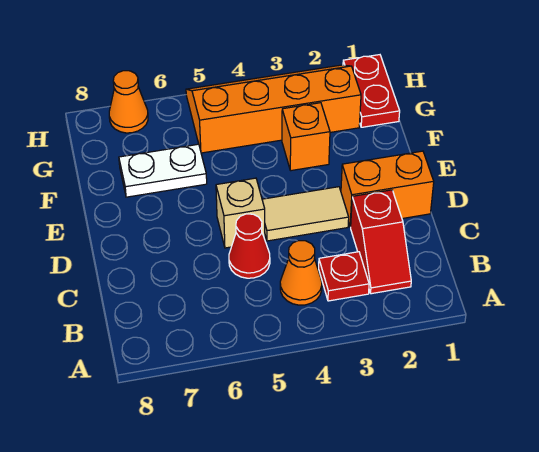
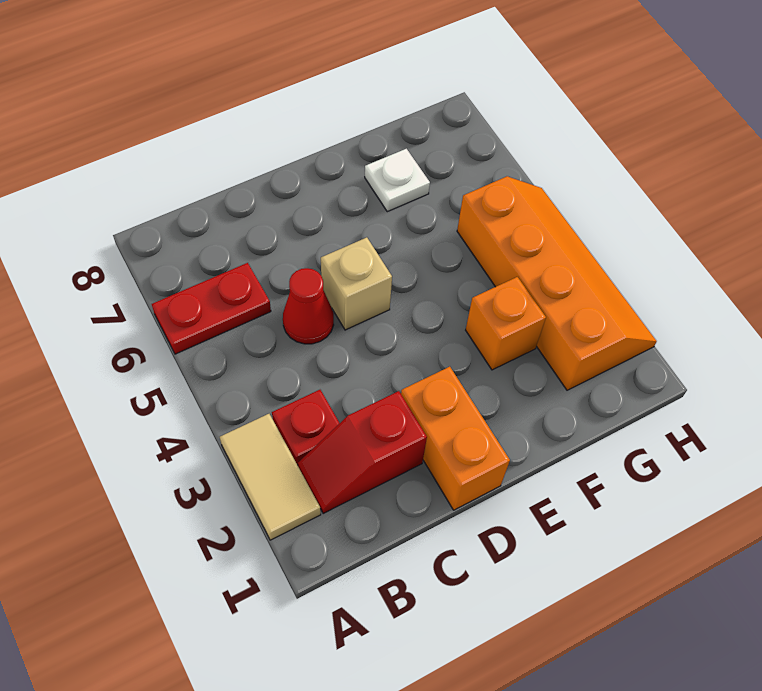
orange cone B4 level 1 -> none
tan tile D3:D4 level 1 -> tan tile A2:A3 level 1
white plate F6:F7 level 1 -> white plate F7 level 1
red plate G1:H1 level 1 -> red plate A6:B6 level 1
orange cone H7 level 1 -> none

